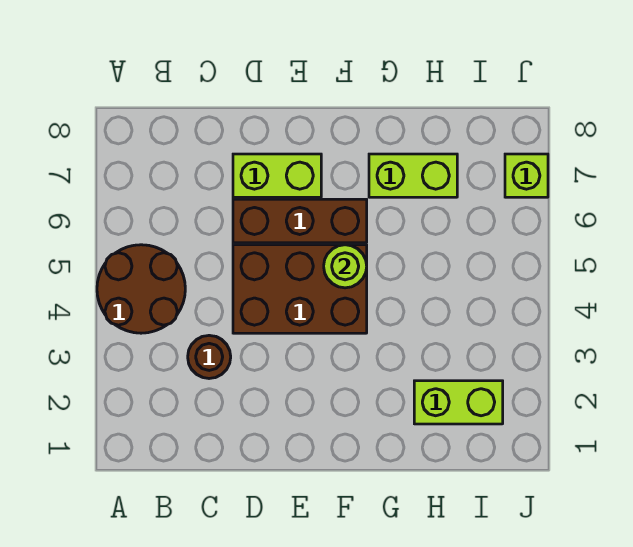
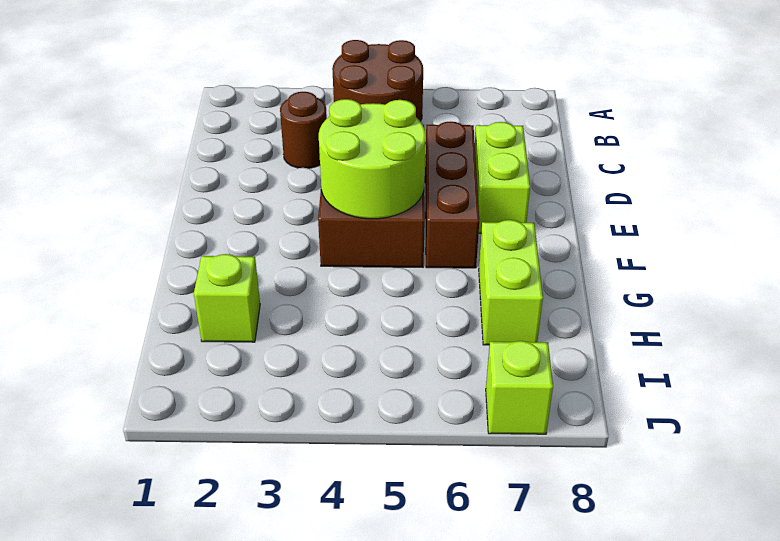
lime round brick F5 level 2 -> lime round brick E4:F5 level 2
lime brick H2:I2 level 1 -> lime brick H2 level 1

